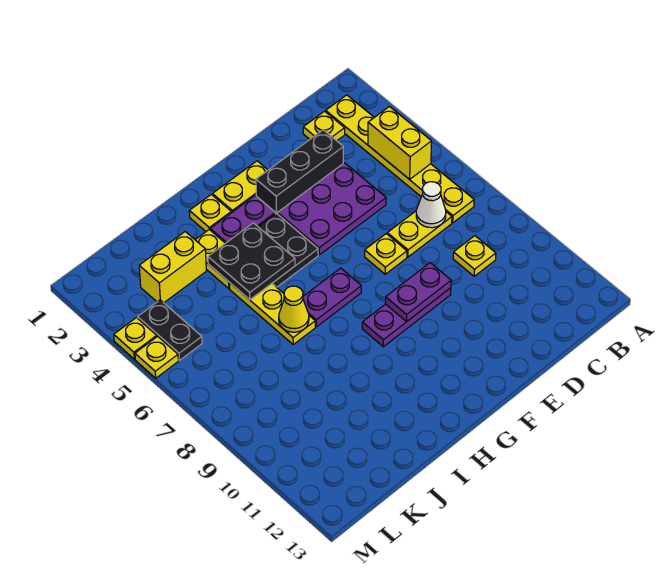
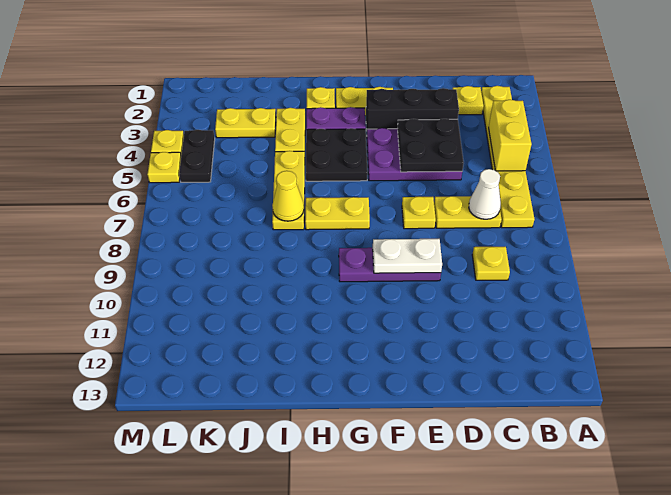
purple plate E9:F9 level 2 -> white plate E9:F9 level 2
purple plate G7:H7 level 1 -> yellow plate G7:H7 level 1
black plate H4:I5 level 2 -> black plate D4:E5 level 2
yellow brick J3:K3 level 1 -> yellow plate J3:K3 level 1

